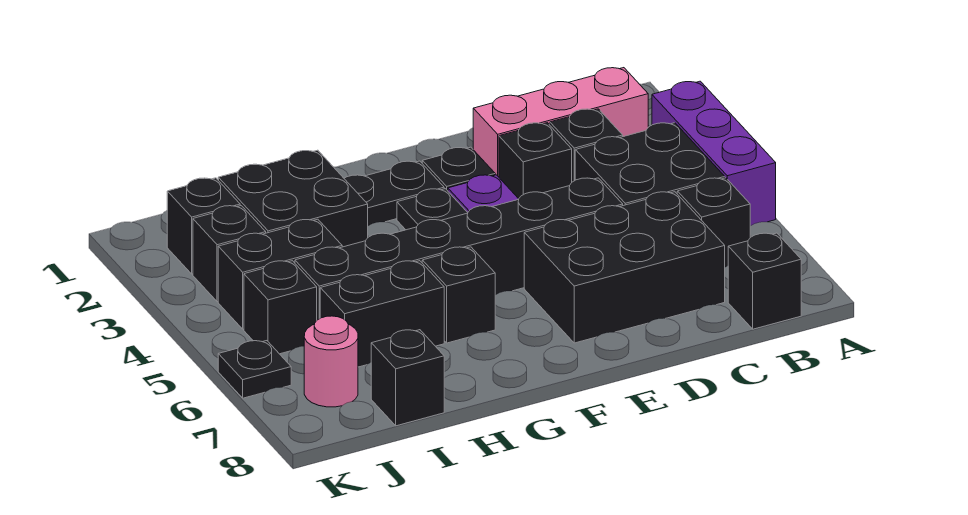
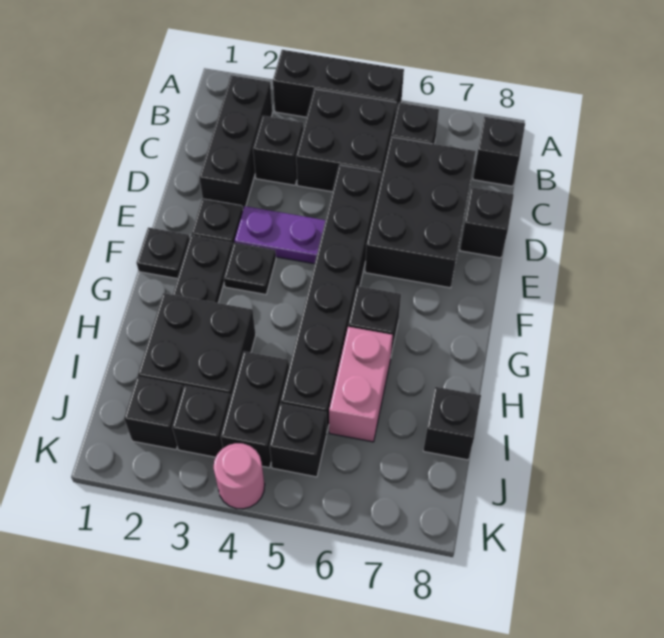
purple brick A3:A5 level 1 -> black brick A3:A5 level 1
pink brick B2:D2 level 1 -> black brick B2:D2 level 1
black brick D3 level 1 -> black brick D8 level 1
black brick H6:I6 level 1 -> pink brick H6:I6 level 1
pink round brick J7 level 1 -> pink round brick K4 level 1
black plate K6 level 1 -> black plate F1 level 1

